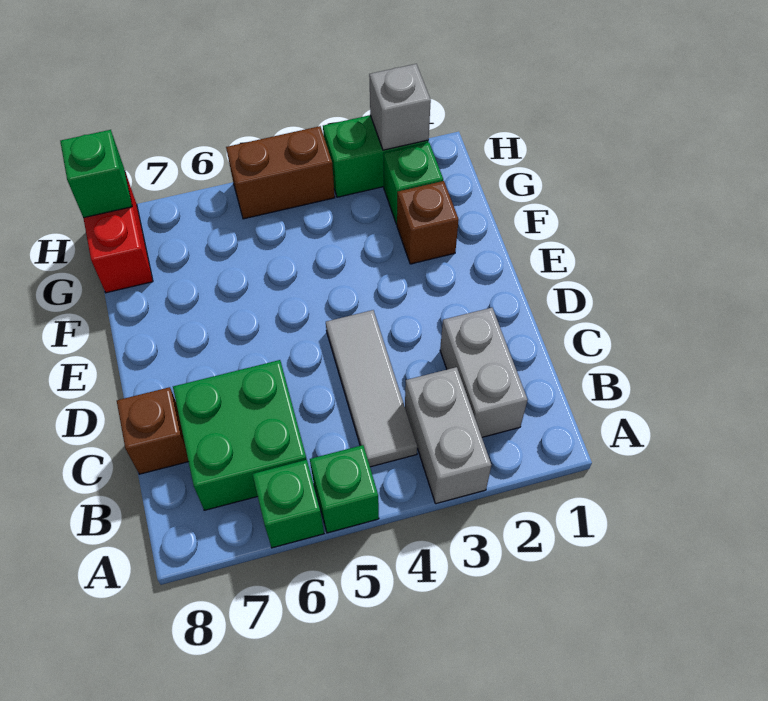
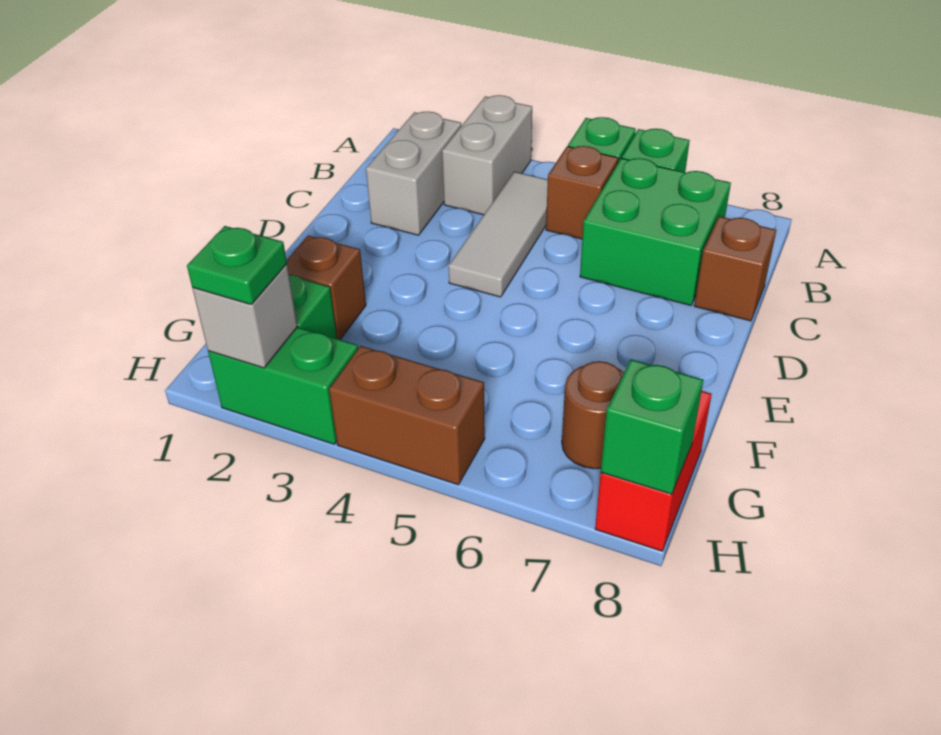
none -> brown brick B5 level 1
none -> brown round brick G7 level 1
none -> green plate H2 level 3

